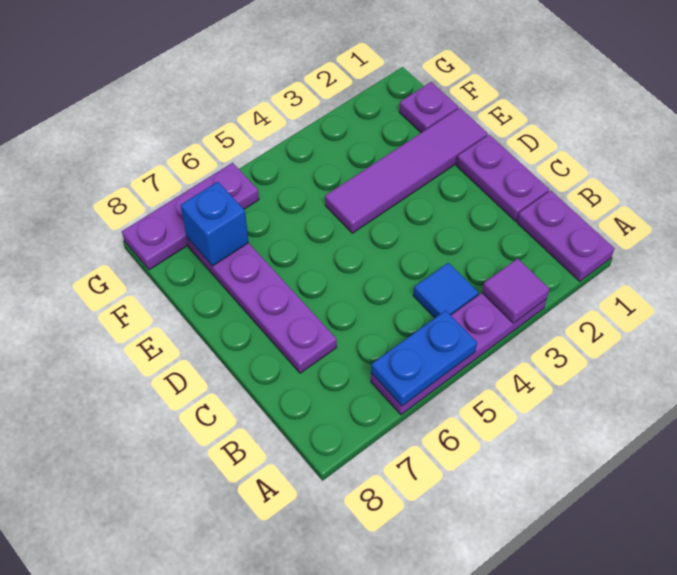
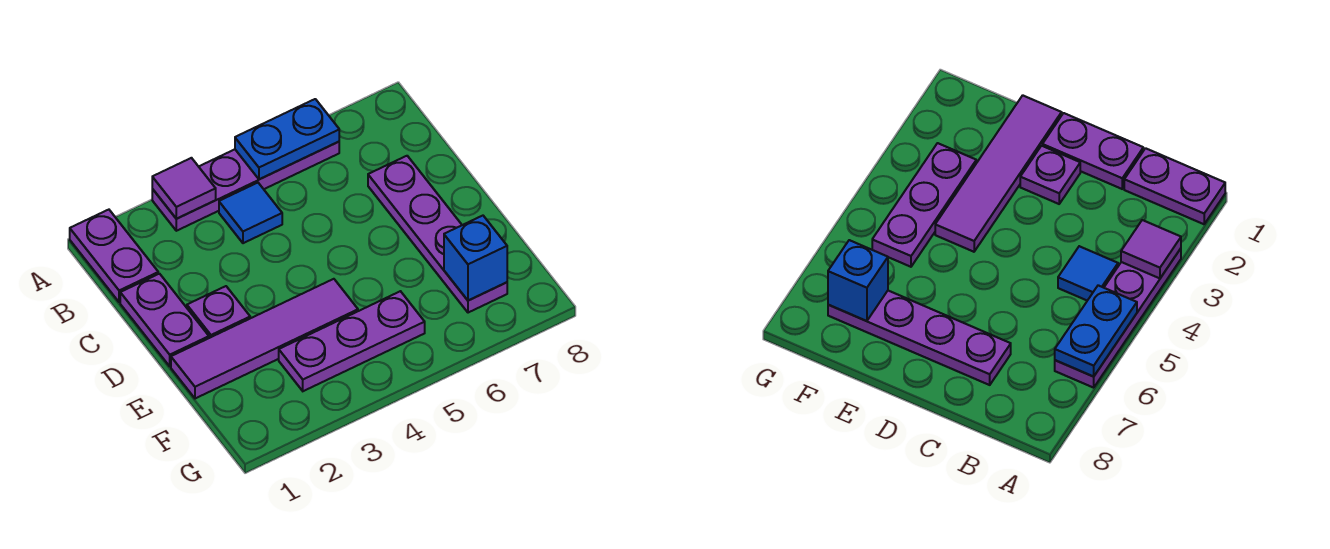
purple plate F1 level 1 -> purple plate D2 level 1
purple plate G6:G8 level 1 -> purple plate F3:F5 level 1

